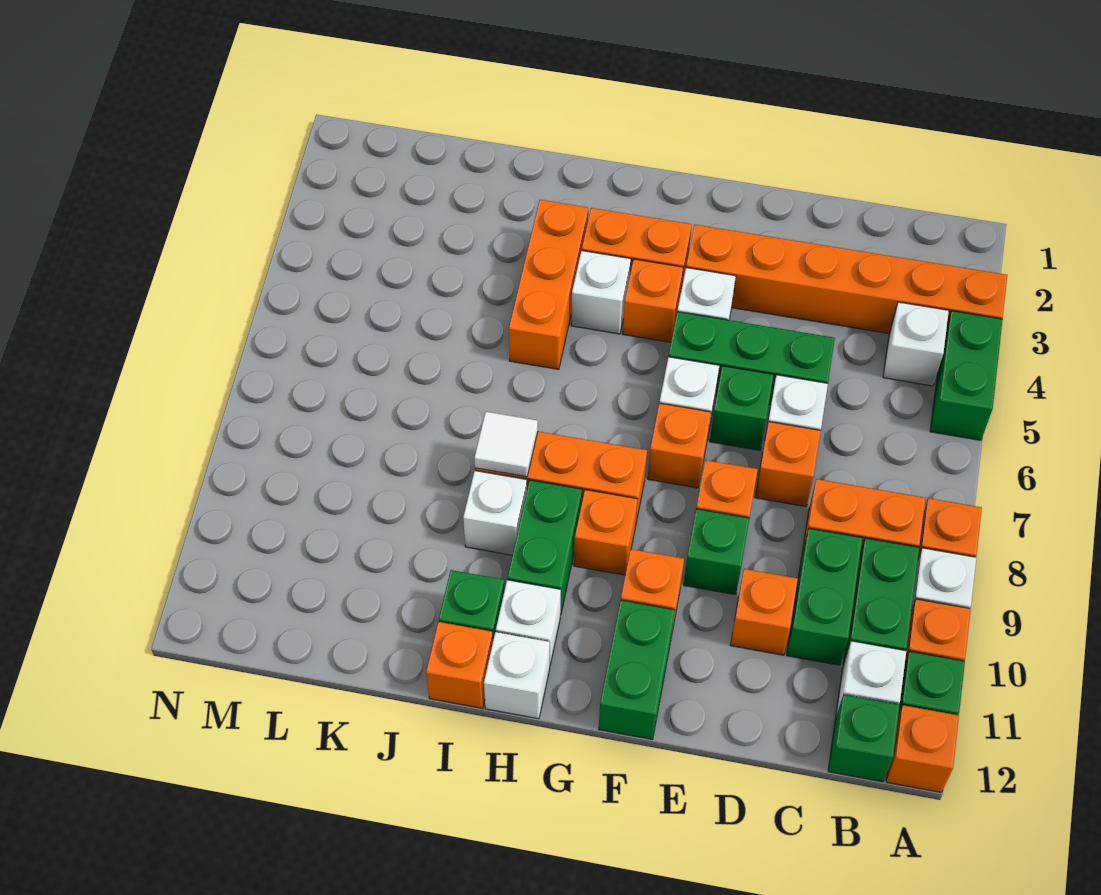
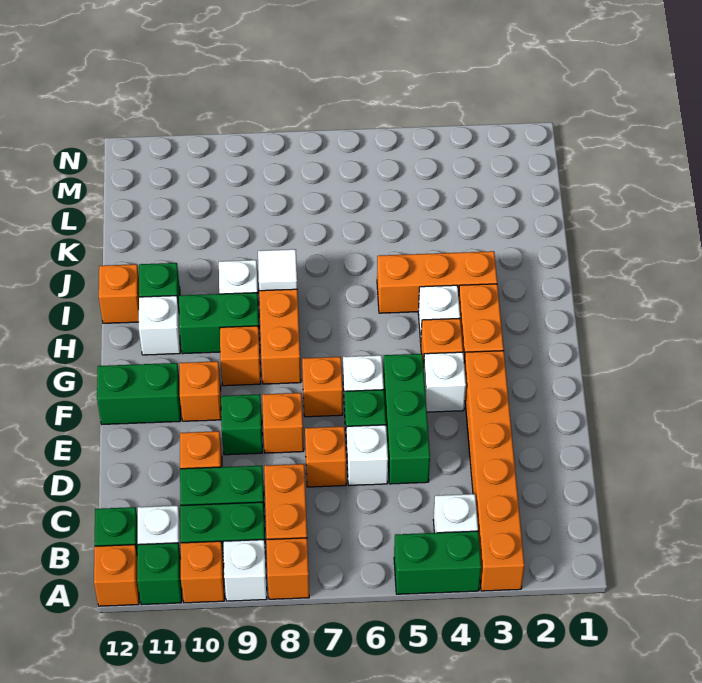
white brick H12 level 1 -> none

